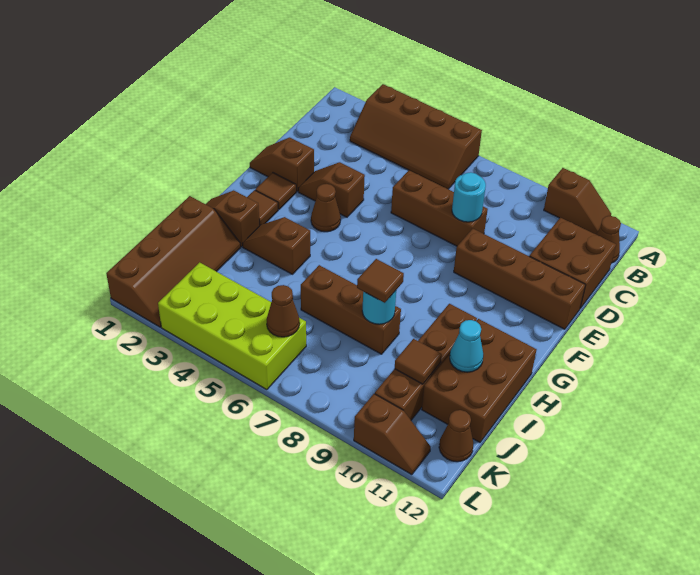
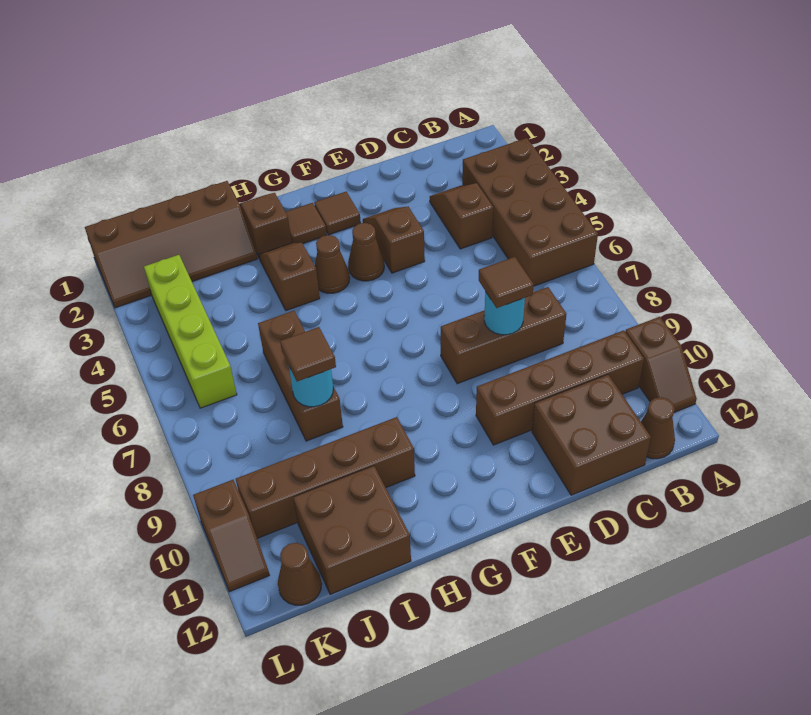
brown slope A3:B6 level 1 top A -> brown brick A3:B6 level 1
brown brick D6:D8 level 1 -> brown brick C8:E8 level 1
brown slope E1:E2 level 1 top 2 -> brown slope C3:C4 level 1 top 4
brown brick E9:E12 level 1 -> brown brick B10:E10 level 1
brown brick H11:J12 level 1 -> brown brick I11:J12 level 1
cyan cone I11 level 2 -> none
brown tile J10 level 2 -> brown tile D8 level 3
lime brick K3:L6 level 1 -> lime brick K3:K6 level 1
brown cone K6 level 2 -> brown cone G4 level 1

